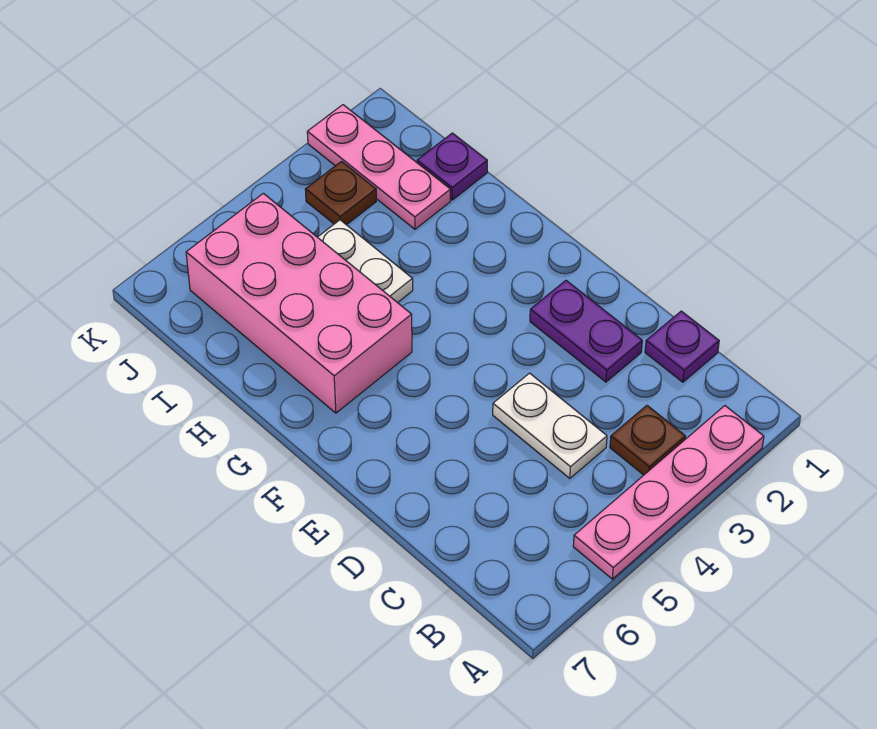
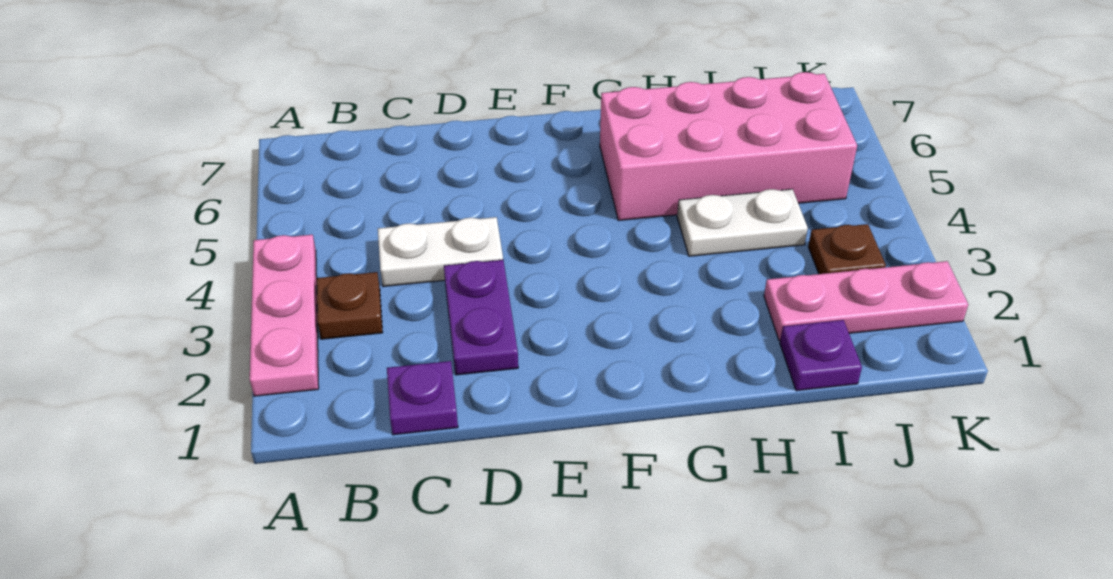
pink plate A2:A5 level 1 -> pink plate A2:A4 level 1
purple plate D2:E2 level 1 -> purple plate D2:D3 level 1

